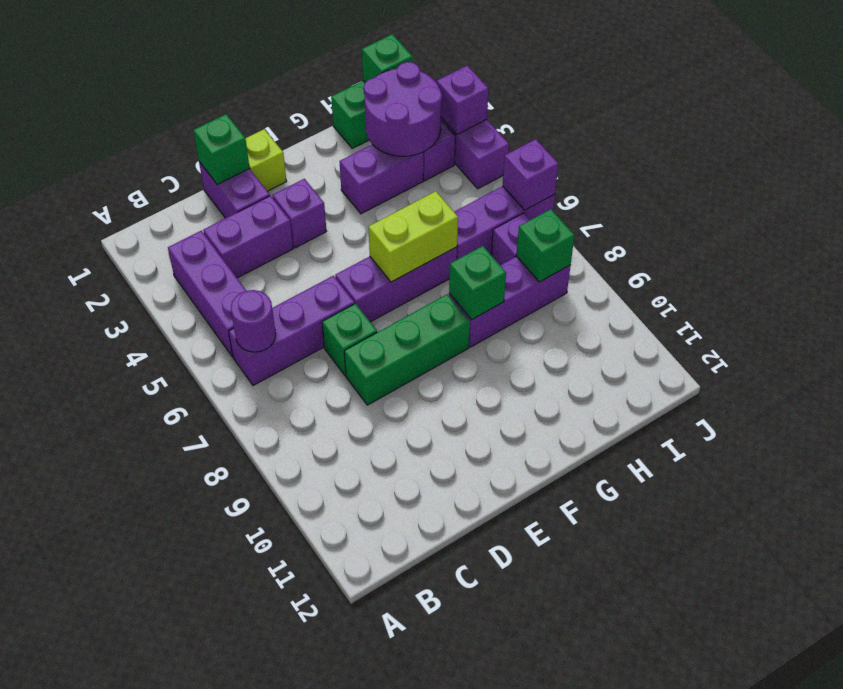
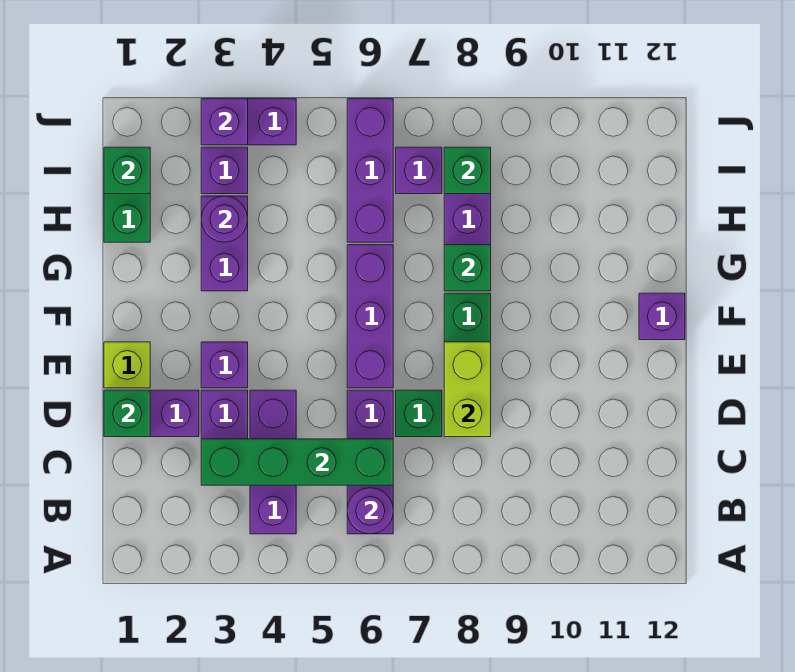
purple brick B3:B5 level 1 -> purple brick B4:D4 level 1
none -> green brick C3:C6 level 2
lime brick F6:G6 level 2 -> lime brick D8:E8 level 2
purple round brick H2:I3 level 2 -> purple round brick H3 level 2
purple brick J6 level 2 -> purple brick F12 level 1

